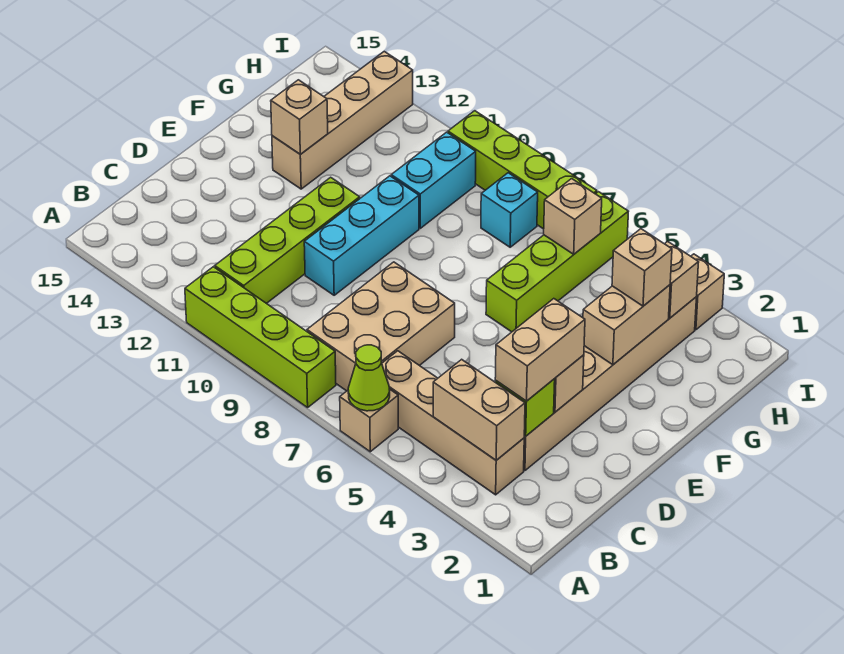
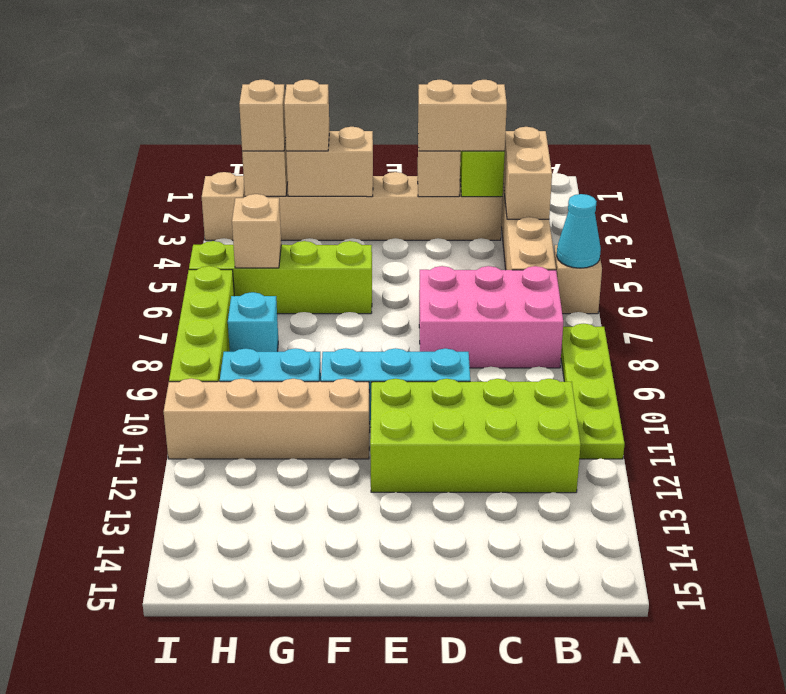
lime cone A6 level 2 -> cyan cone A6 level 2
lime brick A8:A11 level 1 -> lime plate A8:A11 level 1
tan brick B7:D8 level 1 -> pink brick B7:D8 level 1
lime brick B11:E11 level 1 -> lime brick B11:E12 level 1
tan brick F13:I13 level 1 -> tan brick F11:I11 level 1
tan brick F13 level 2 -> tan brick H3 level 3

